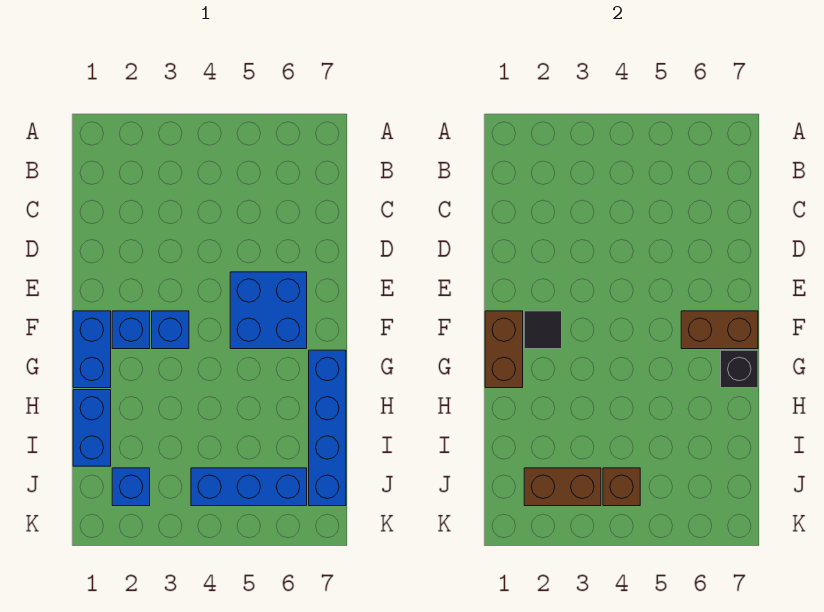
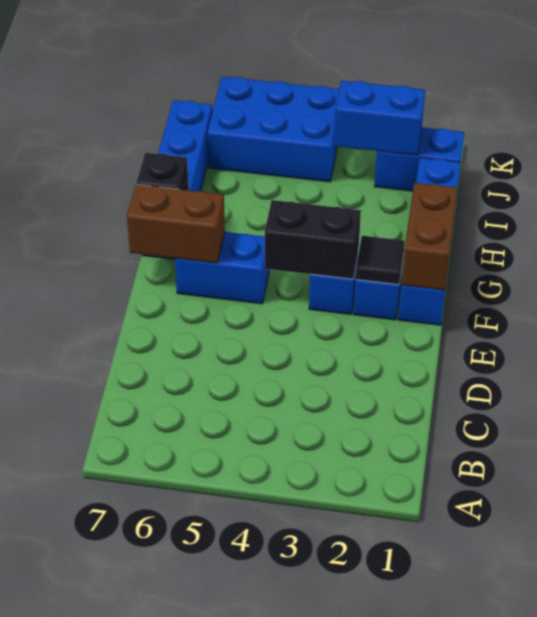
blue brick E5:F6 level 1 -> blue brick F5:F6 level 1
none -> black brick F3:F4 level 2
blue brick J2 level 1 -> blue brick J1:J2 level 1
brown brick J2:J3 level 2 -> blue brick J2:J3 level 2
blue brick J4:J6 level 1 -> blue brick J4:K6 level 1
brown brick J4 level 2 -> none

